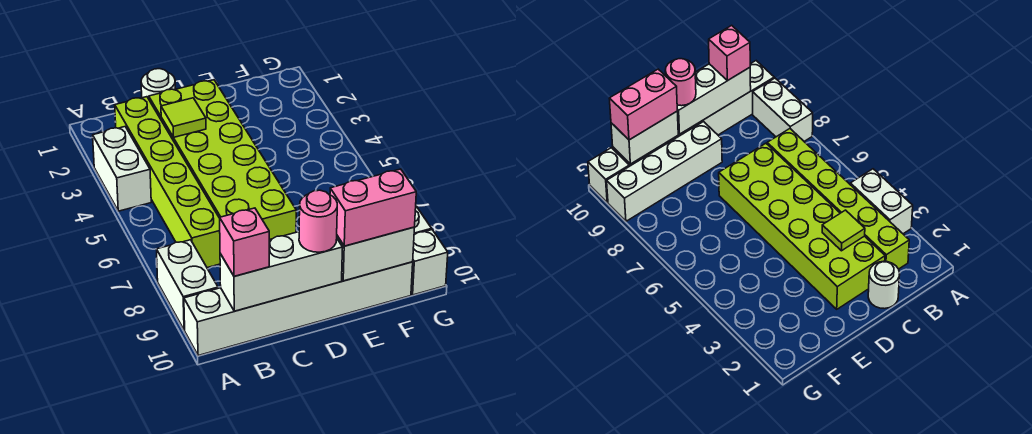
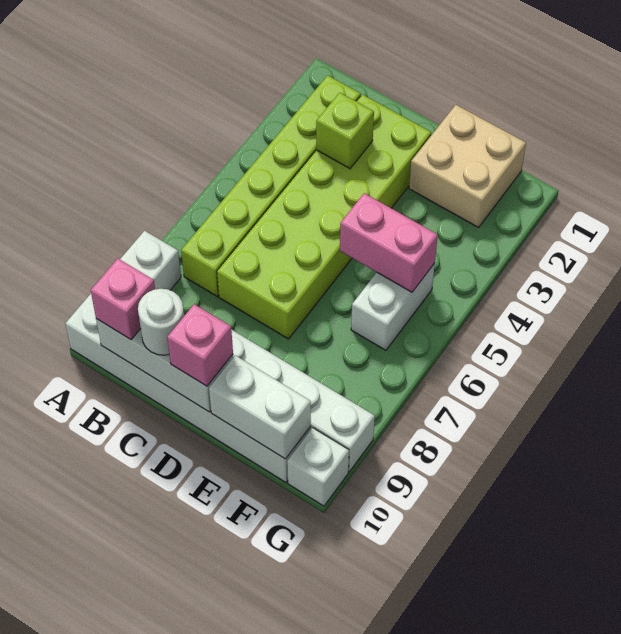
white brick A3:A4 level 1 -> white brick F5:F6 level 1
white round brick C1 level 1 -> white round brick C10 level 3
lime tile C3 level 2 -> lime brick C3 level 2
pink round brick D10 level 3 -> pink brick D10 level 3
none -> tan brick E1:F2 level 1
pink brick E10:F10 level 3 -> pink brick E5:F5 level 2

